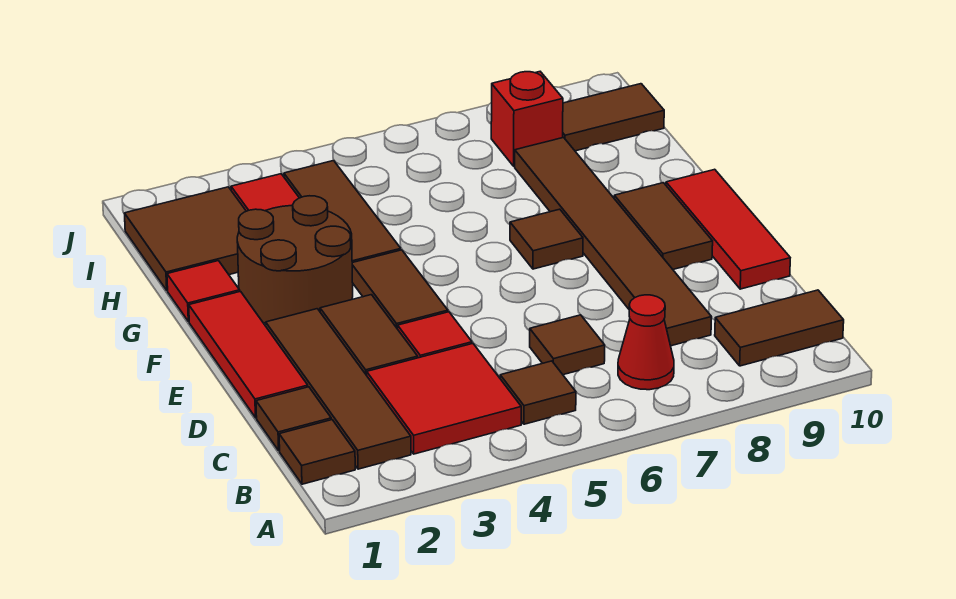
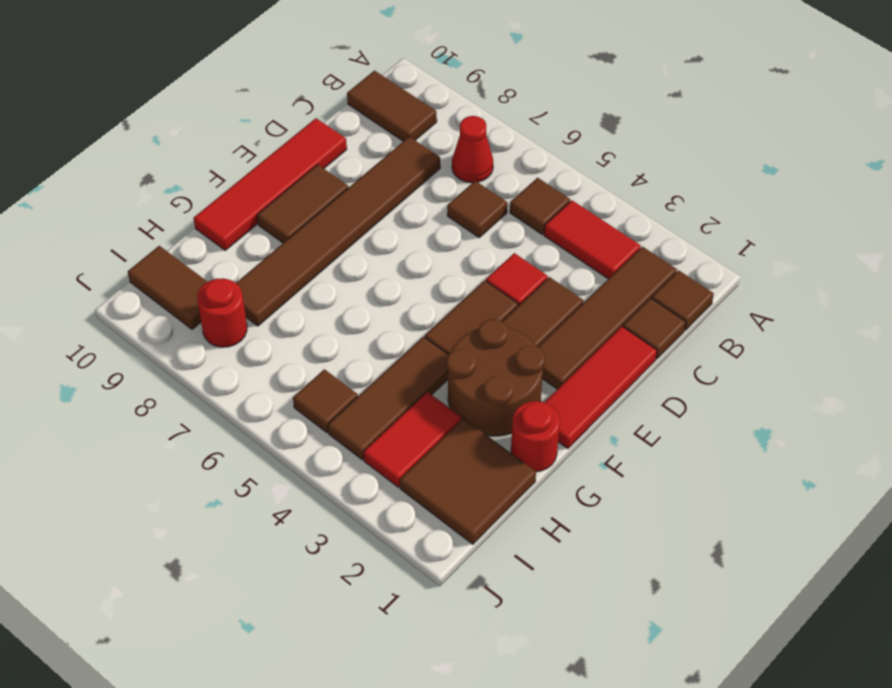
red tile B3:C4 level 1 -> red tile B3:B4 level 1
red tile D10:F10 level 1 -> red tile D10:G10 level 1
brown tile F7 level 1 -> brown tile I5 level 1
red tile G1 level 1 -> red round brick G1 level 1
red brick I8 level 1 -> red round brick I8 level 1

